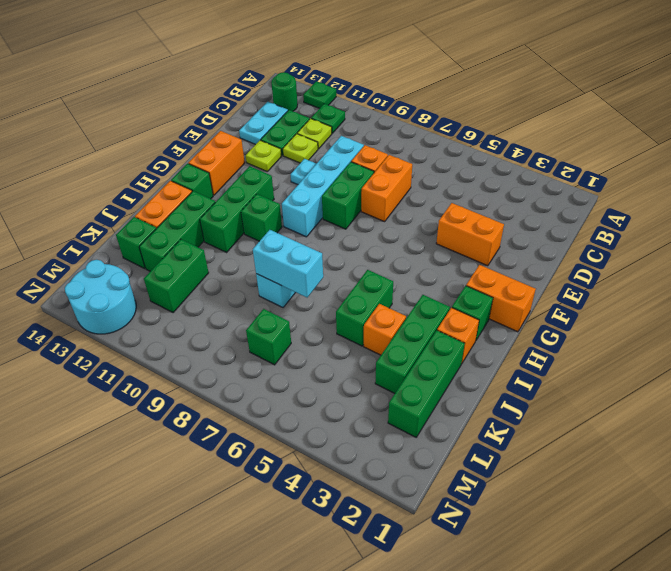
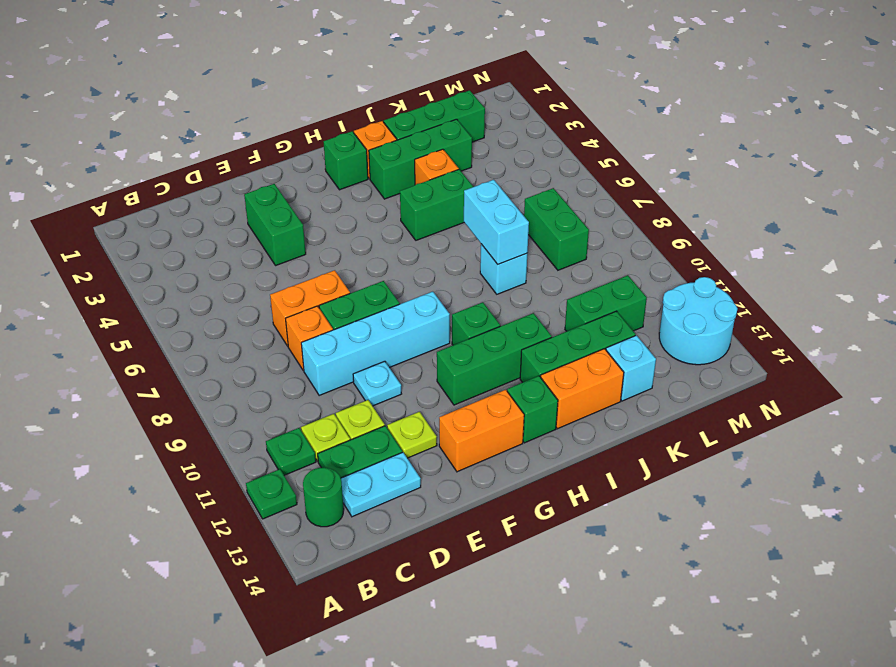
orange brick E3:E4 level 1 -> green brick E3:E4 level 1
orange brick G1:G2 level 1 -> none
green brick K13 level 1 -> cyan brick K13 level 1
green brick L7 level 1 -> green brick L7:L8 level 1

